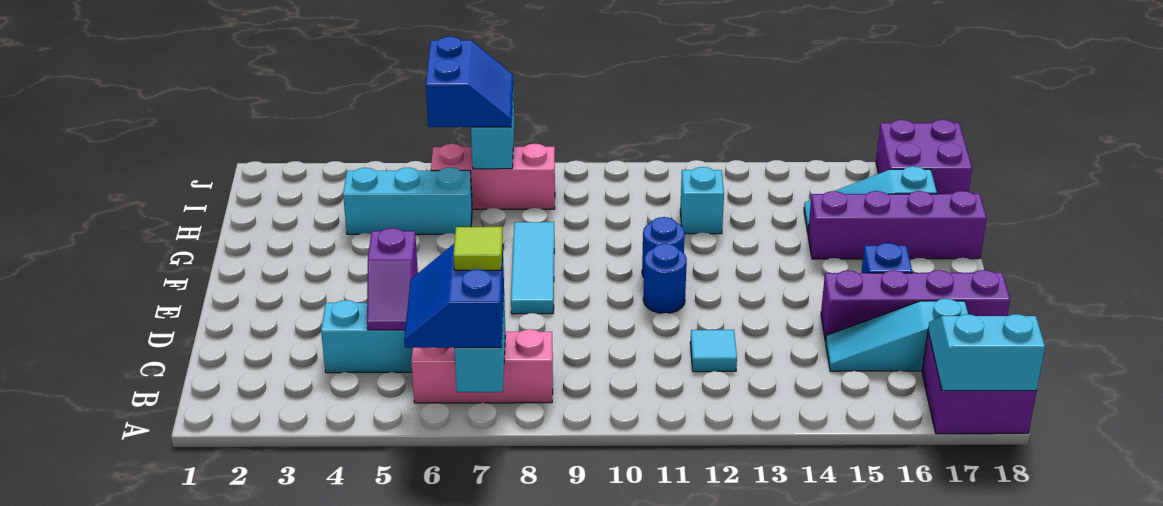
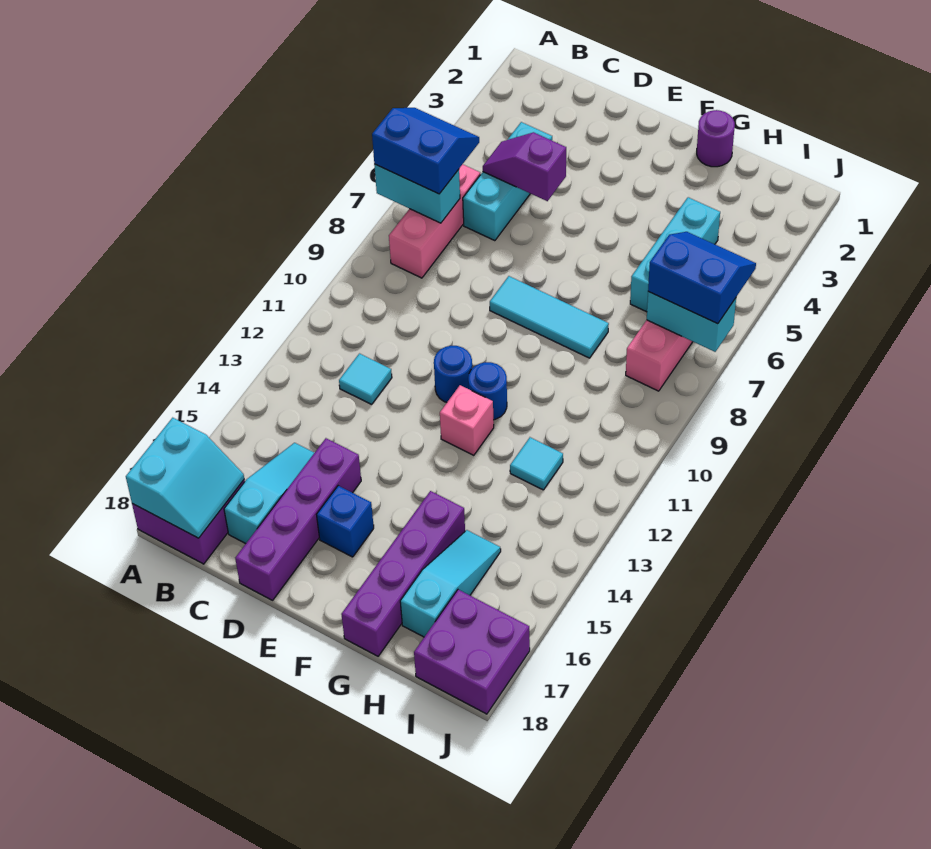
lime tile B7 level 4 -> none
none -> pink brick F12 level 1
none -> purple round brick G1 level 1
cyan brick H12 level 1 -> cyan tile H12 level 1
blue slope I6:J7 level 3 top 6 -> blue slope I6:J7 level 3 top 7

